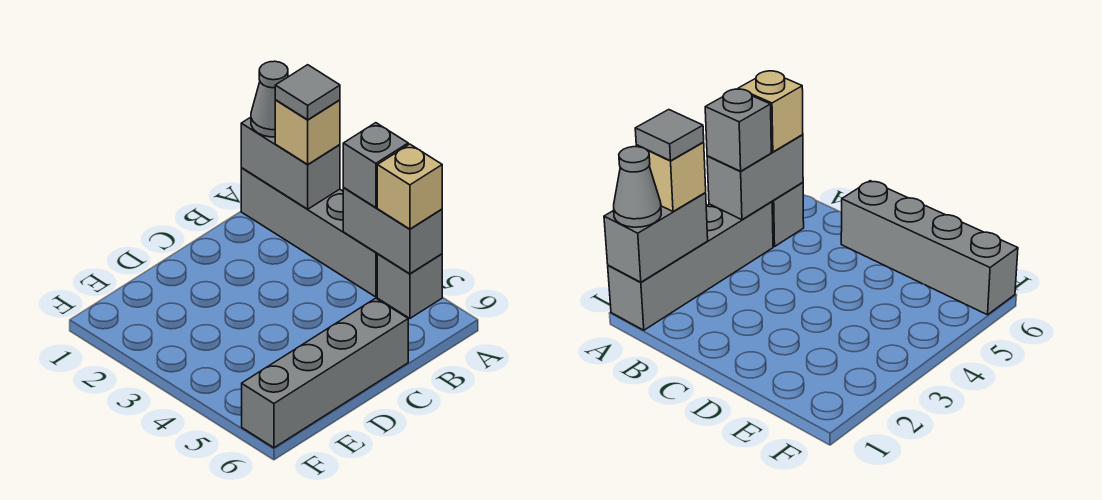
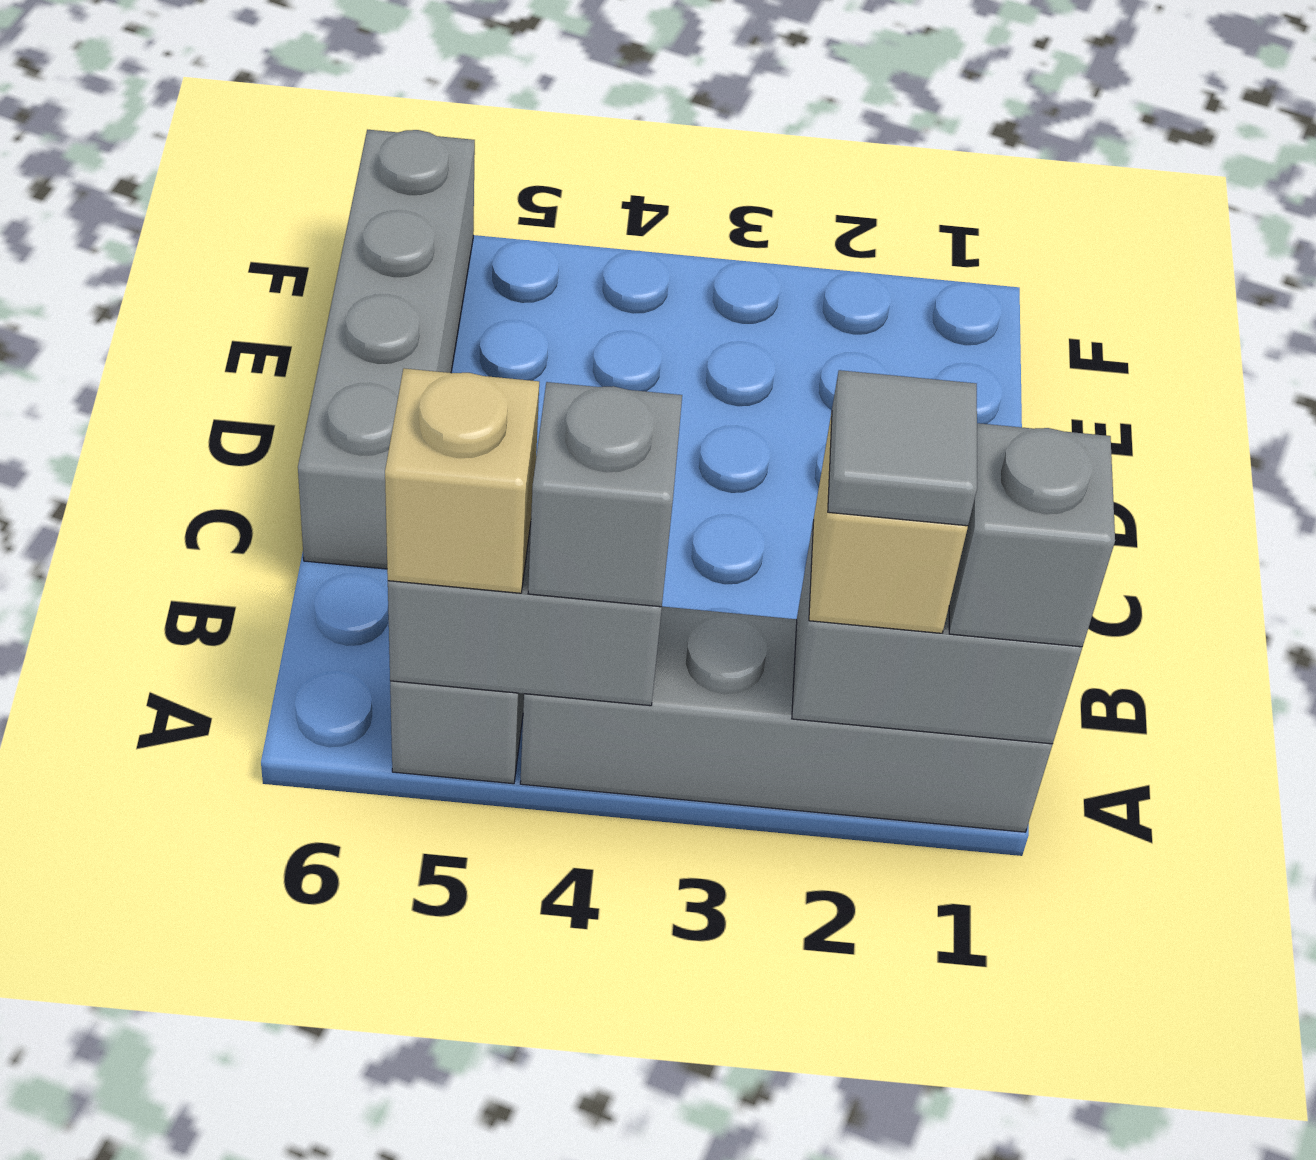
grey cone A1 level 3 -> grey brick A1 level 3

